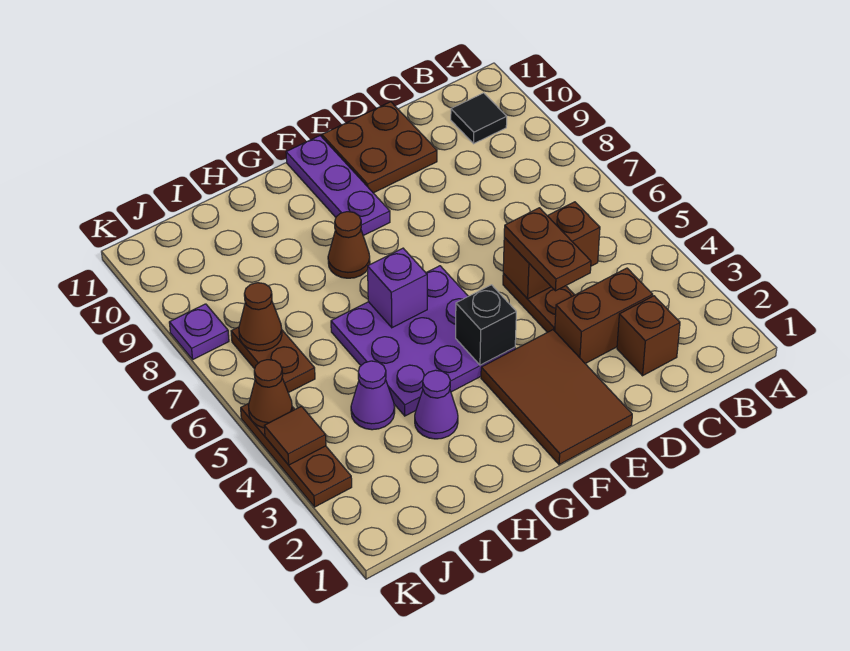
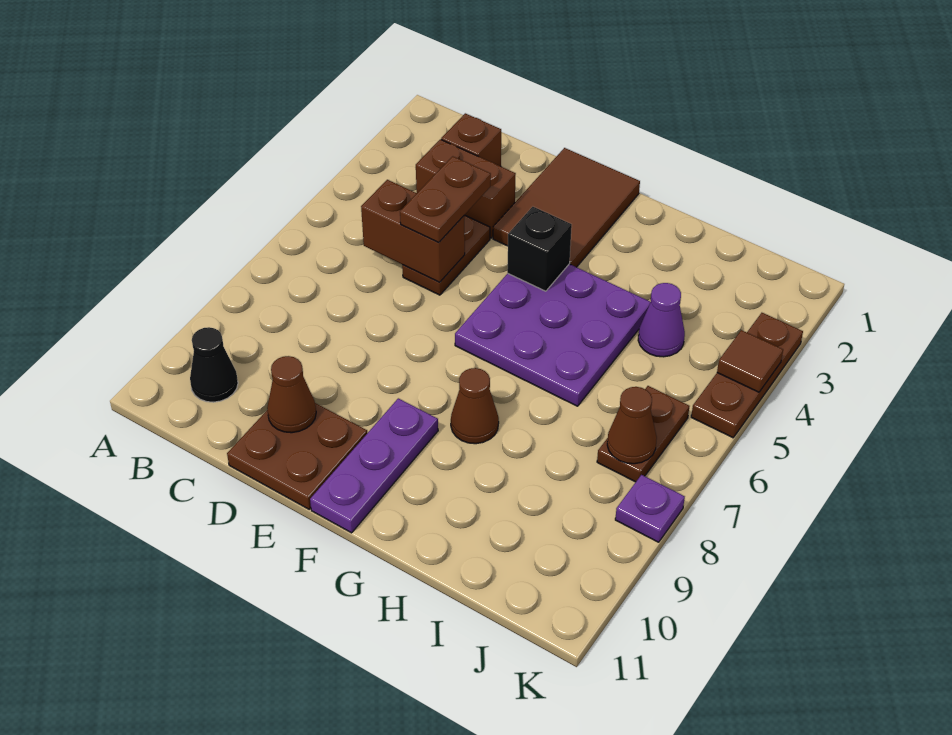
black tile B10 level 1 -> black cone B10 level 1
purple brick G6 level 2 -> none
purple cone H3 level 1 -> none
brown cone K5 level 2 -> brown cone D10 level 2

